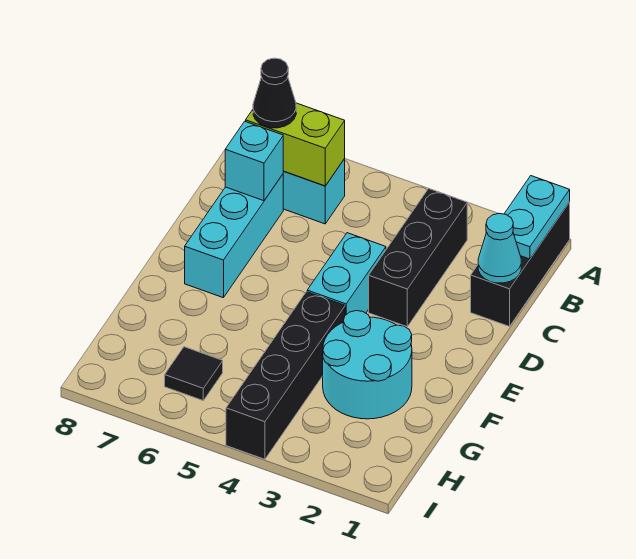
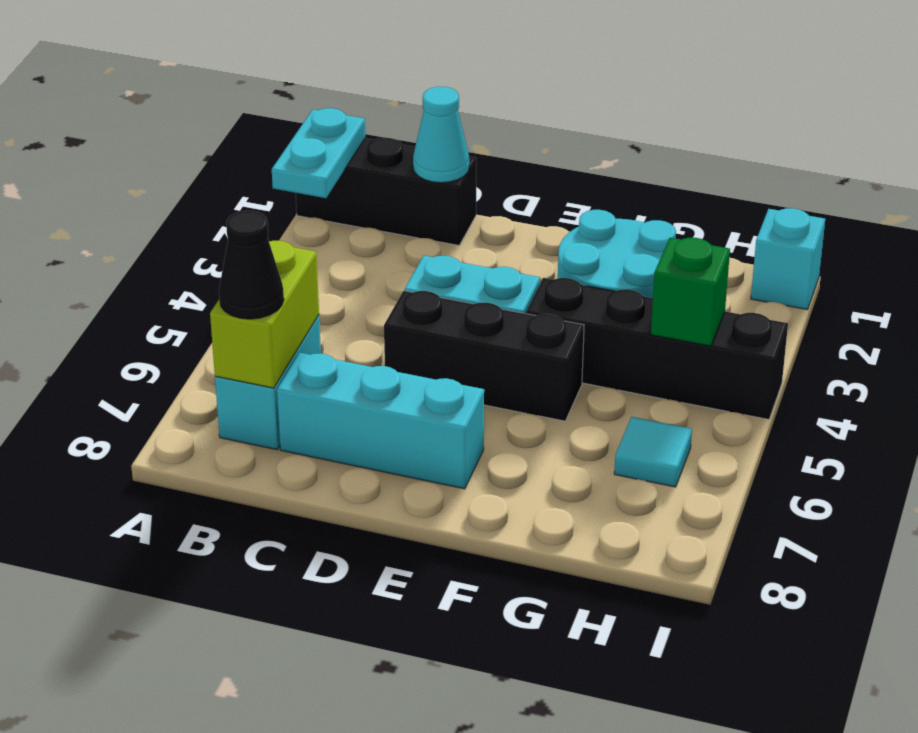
cyan plate A1:B1 level 2 -> cyan plate A1:A2 level 2
black brick B3:D3 level 1 -> black brick D5:F5 level 1
cyan brick C7 level 2 -> cyan brick I1 level 1
none -> green brick H4 level 2
black tile H6 level 1 -> cyan tile H6 level 1

